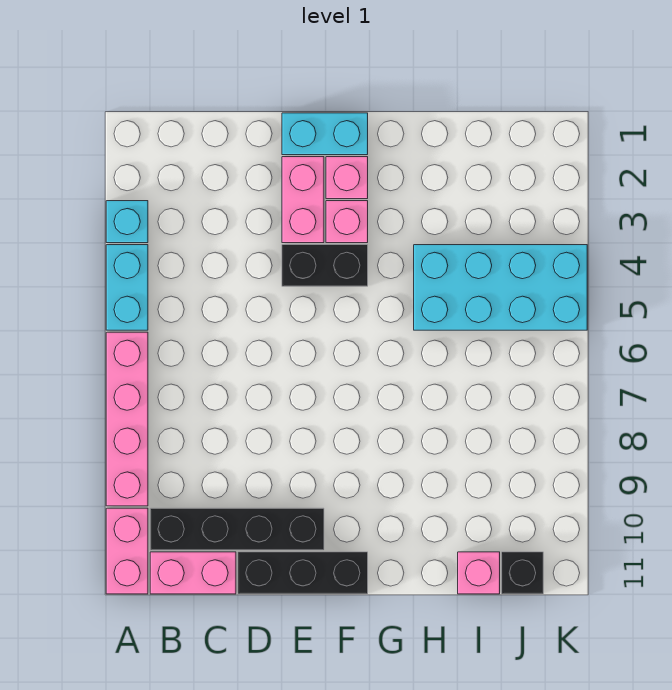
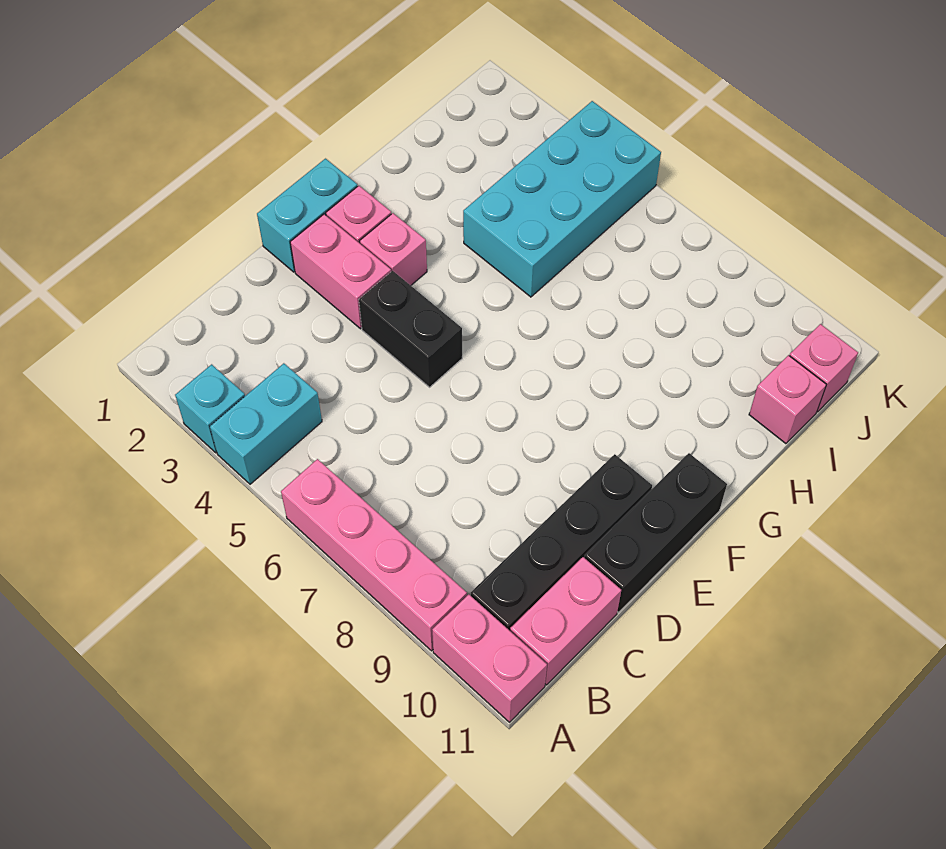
cyan brick A4:A5 level 1 -> cyan brick A4:B4 level 1
black brick E4:F4 level 1 -> black brick E4:E5 level 1
black brick J11 level 1 -> pink brick J11 level 1

